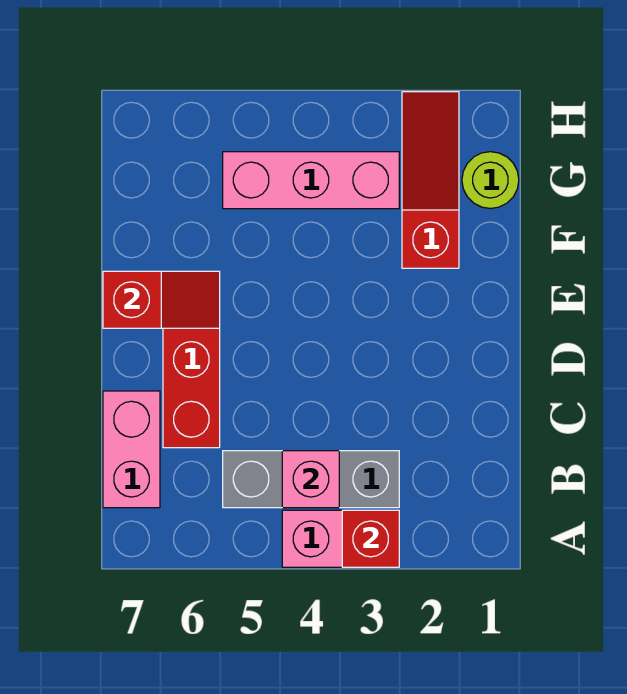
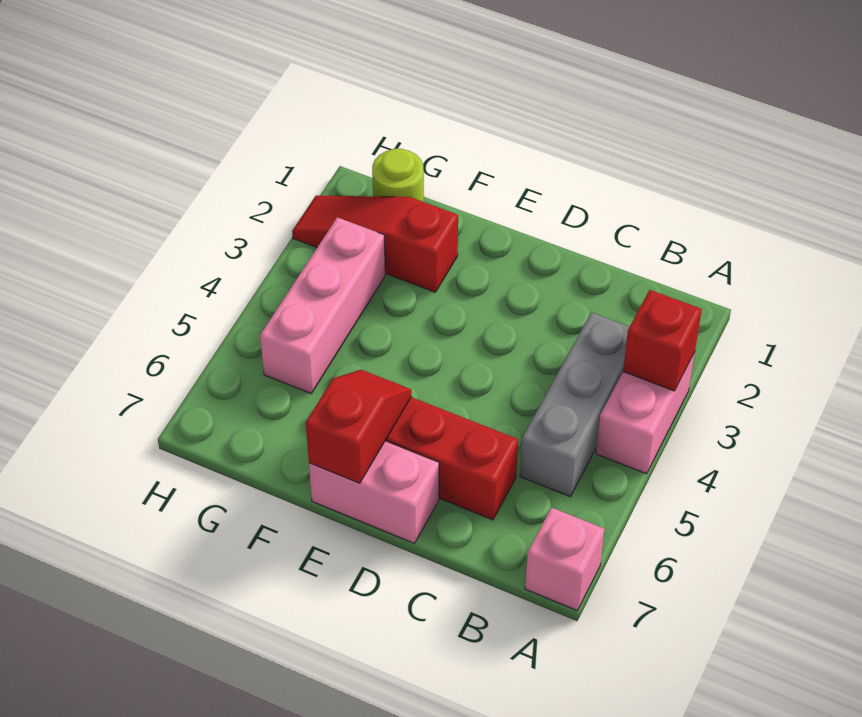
pink brick B4 level 2 -> pink brick A7 level 1
pink brick B7:C7 level 1 -> pink brick D7:E7 level 1

